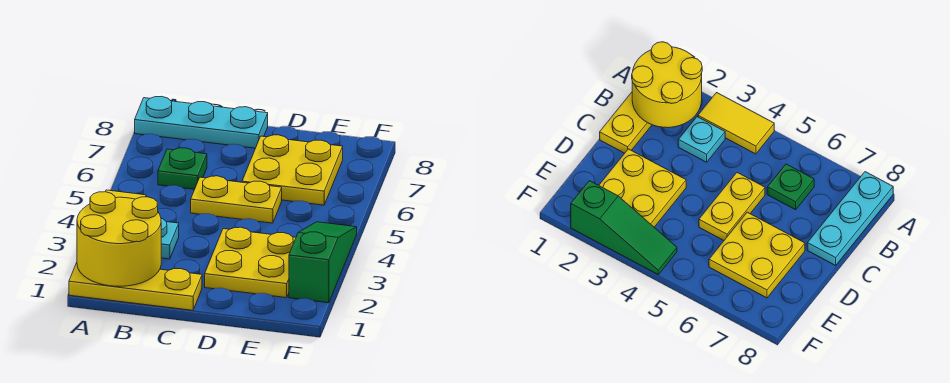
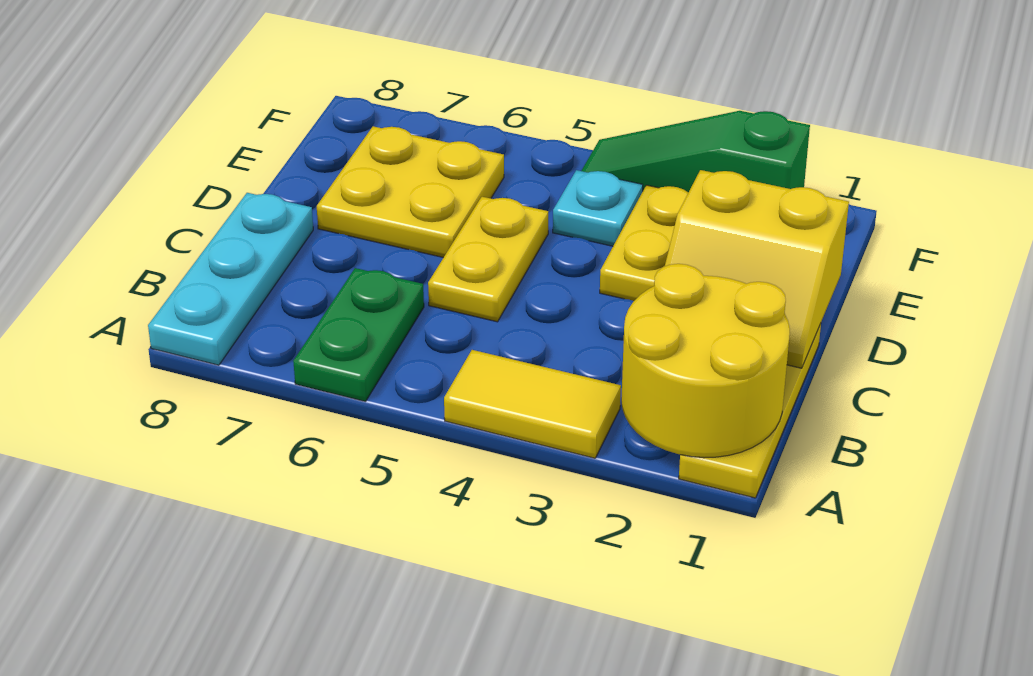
cyan plate B3 level 1 -> cyan plate E4 level 1
green plate B6 level 1 -> green plate A6:B6 level 1
none -> yellow slope C1:D2 level 2 top D

